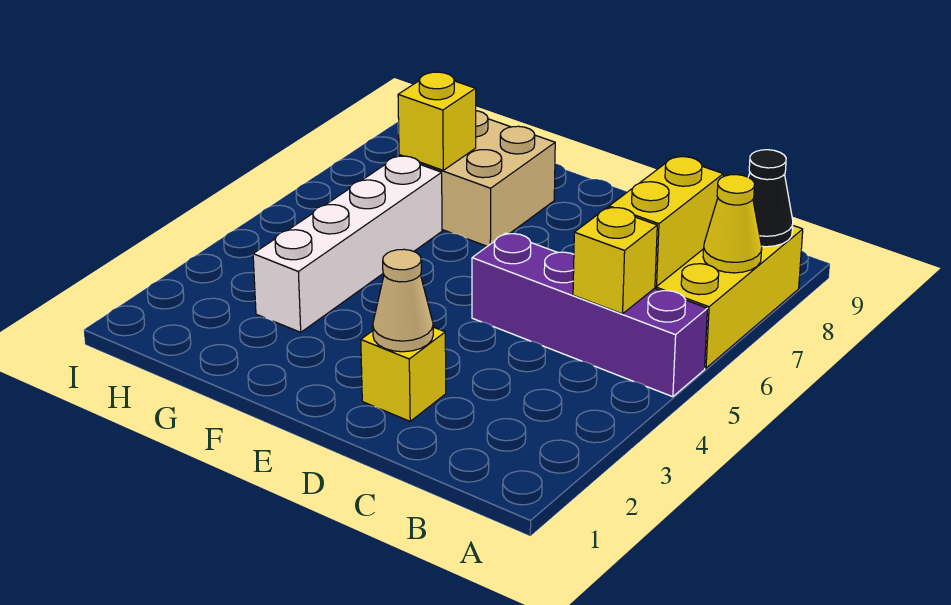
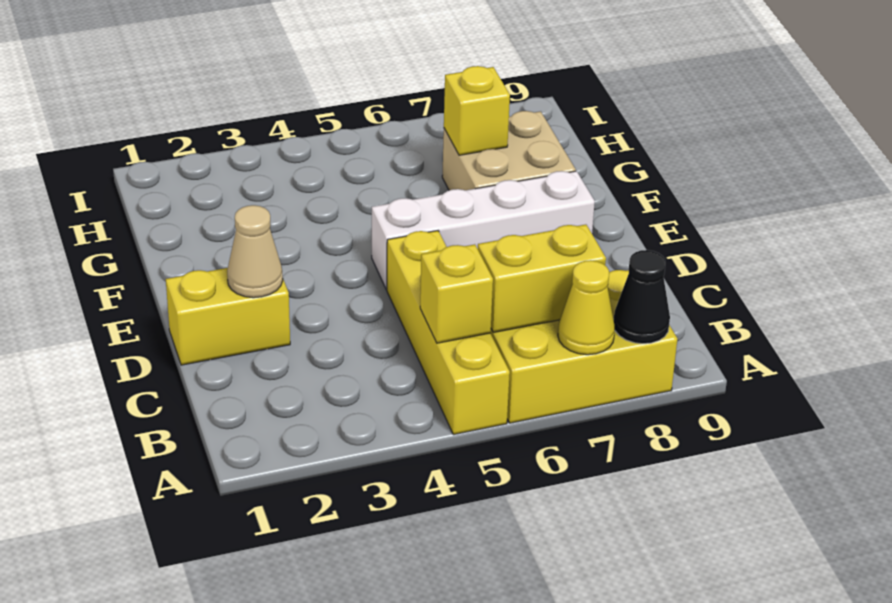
purple brick A5:D5 level 1 -> yellow brick A5:D5 level 1
yellow brick D2 level 1 -> yellow brick D1:D2 level 1
white brick G3:G6 level 1 -> white brick E5:E8 level 1

